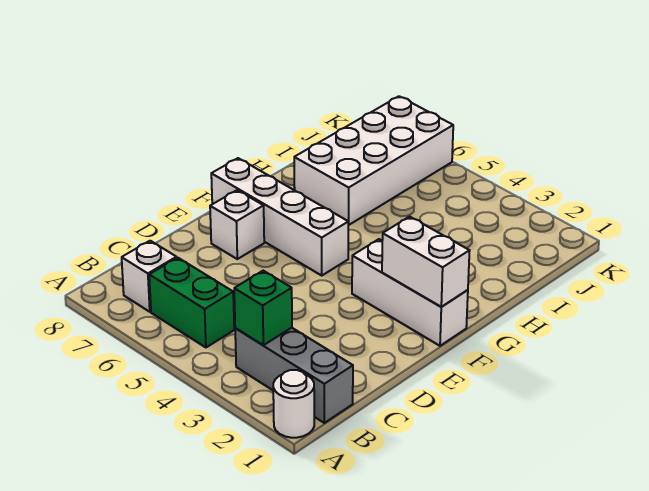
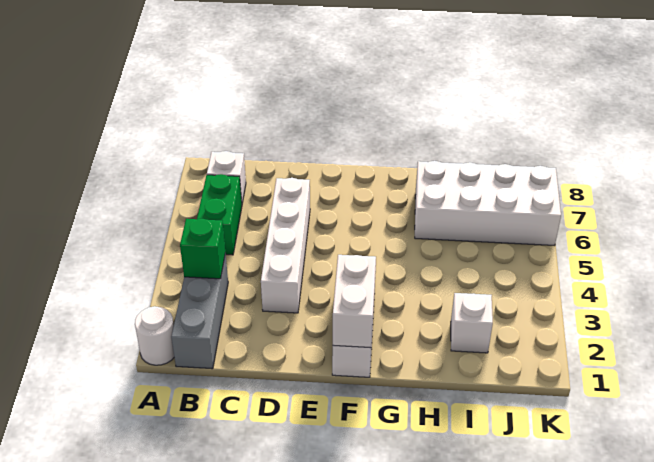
white brick E7 level 1 -> white brick I2 level 1
white brick F5:F8 level 1 -> white brick D3:D6 level 1

